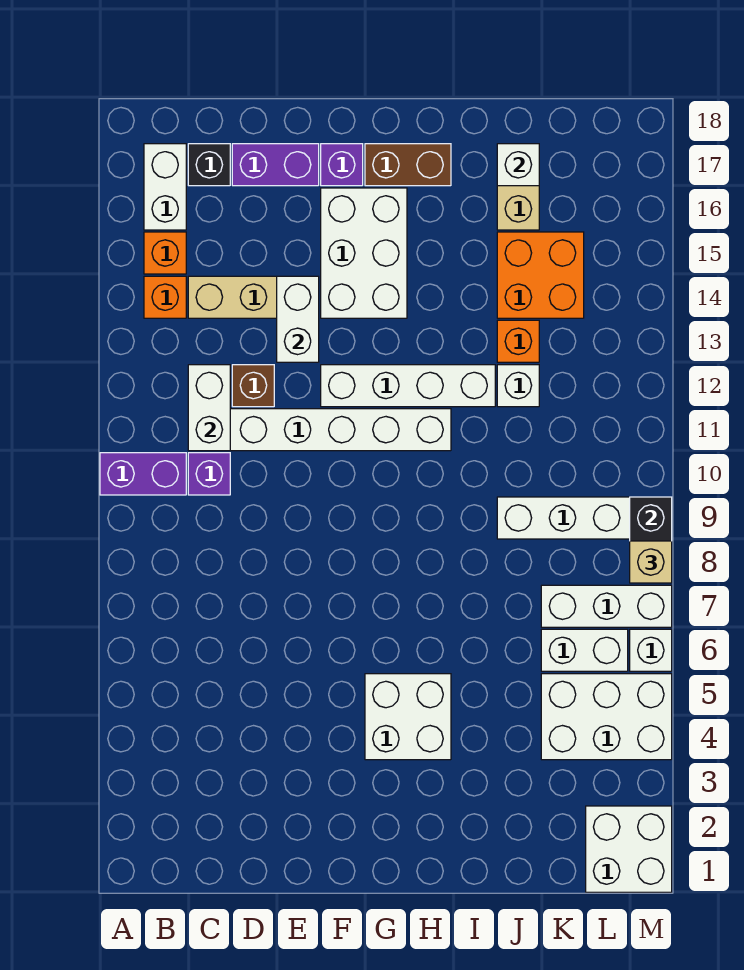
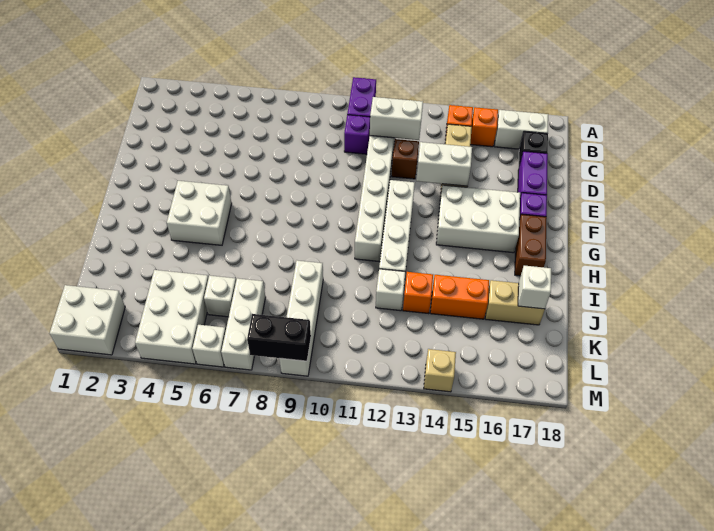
orange brick J14:K15 level 1 -> orange brick J14:J15 level 1
white brick K6:L6 level 1 -> white brick K6 level 1
tan brick M8 level 3 -> tan brick M14 level 1

